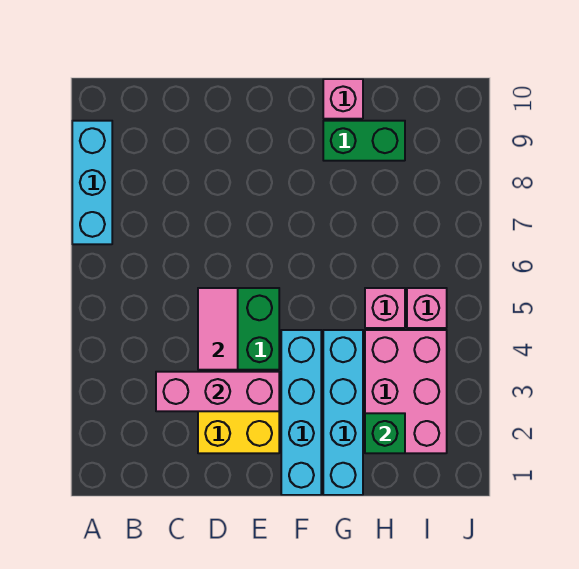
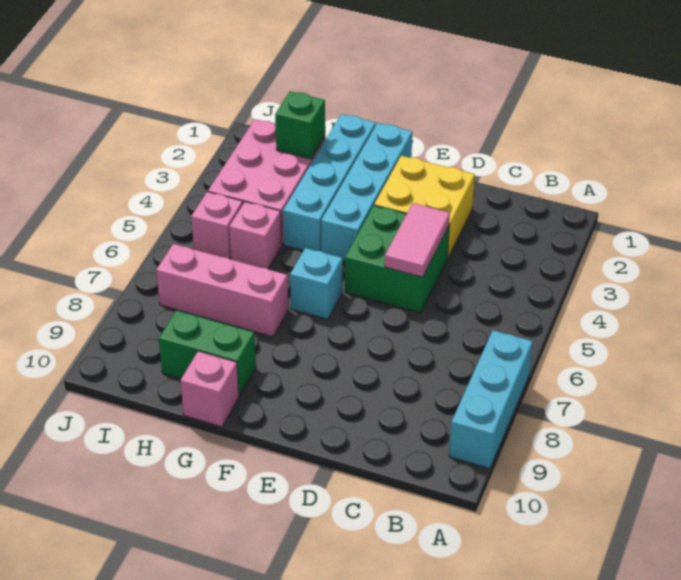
pink brick C3:E3 level 2 -> pink brick G7:I7 level 1
none -> cyan brick F6 level 1

